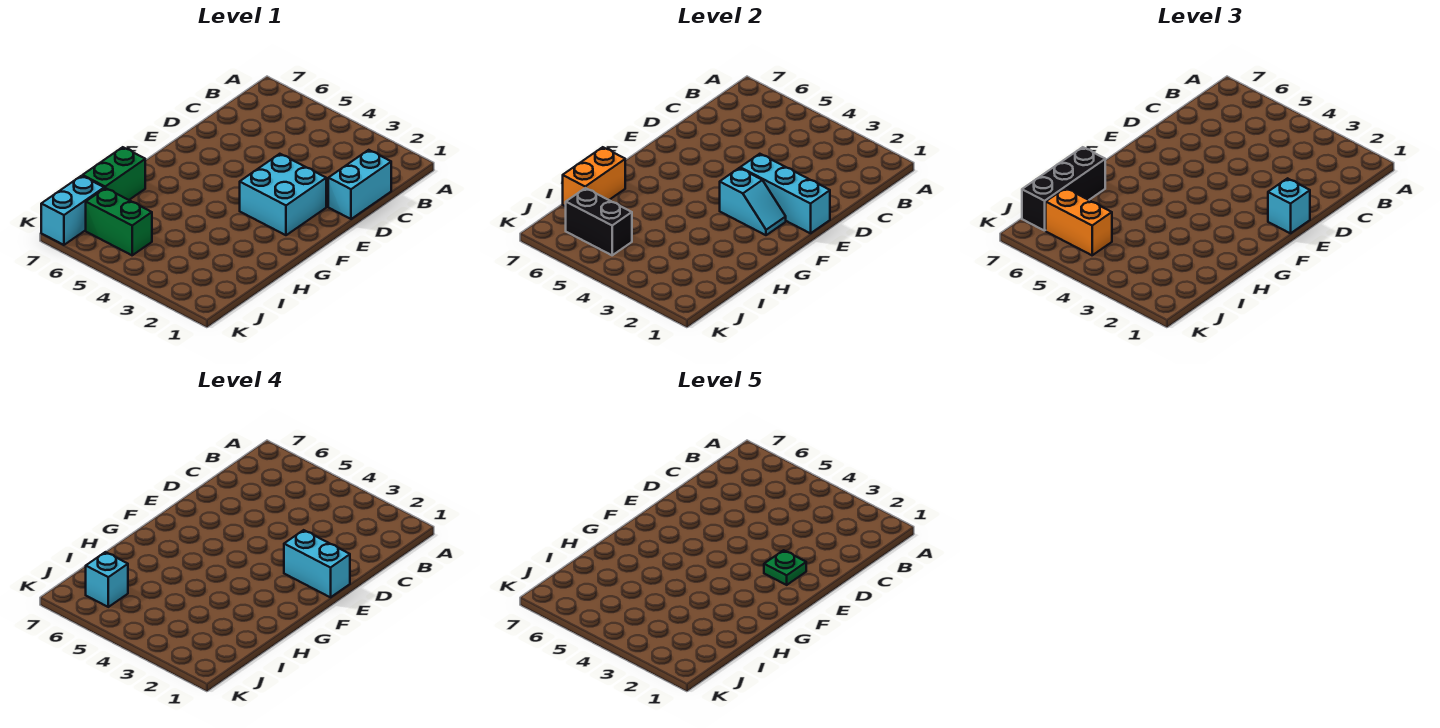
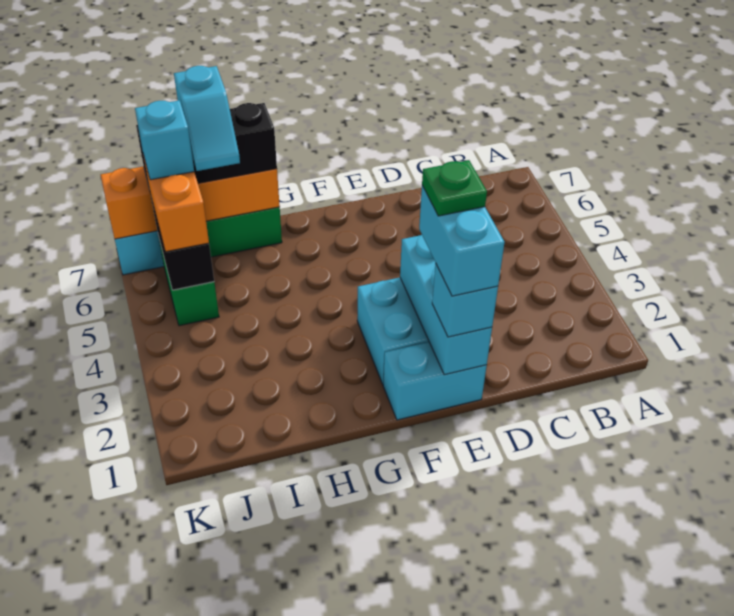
cyan brick C1:D1 level 1 -> cyan brick E1:F1 level 1
cyan slope F2:F3 level 2 top 3 -> cyan slope I6:I7 level 4 top 7
orange brick H7:I7 level 2 -> orange brick H7:K7 level 2

